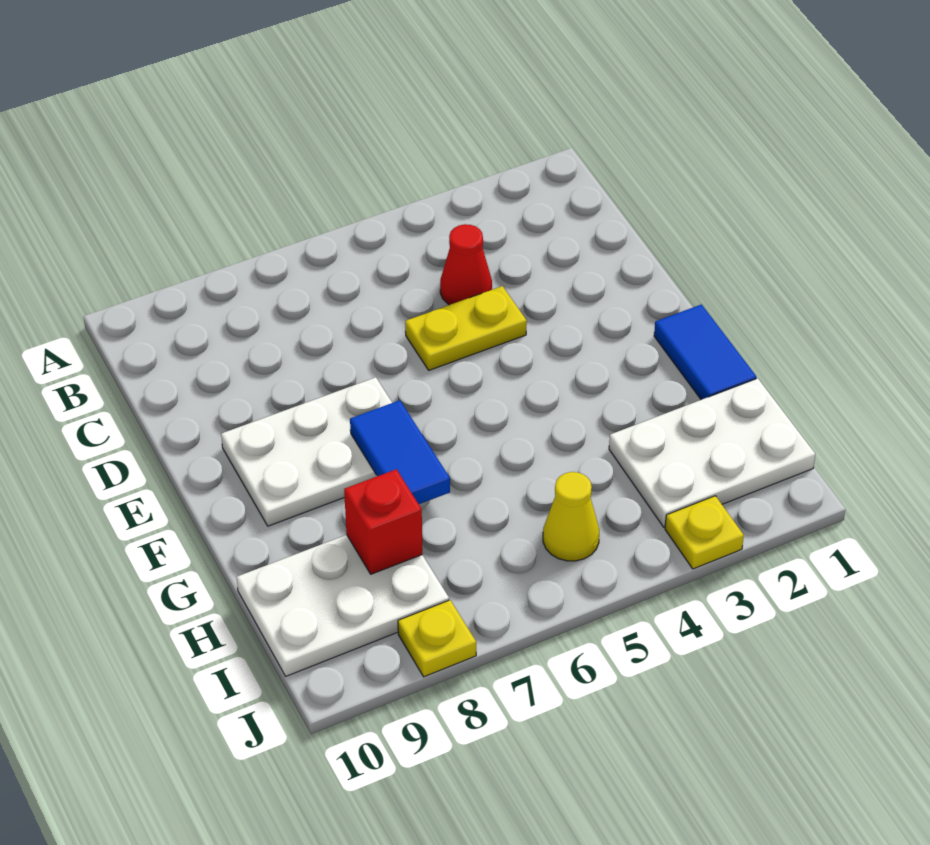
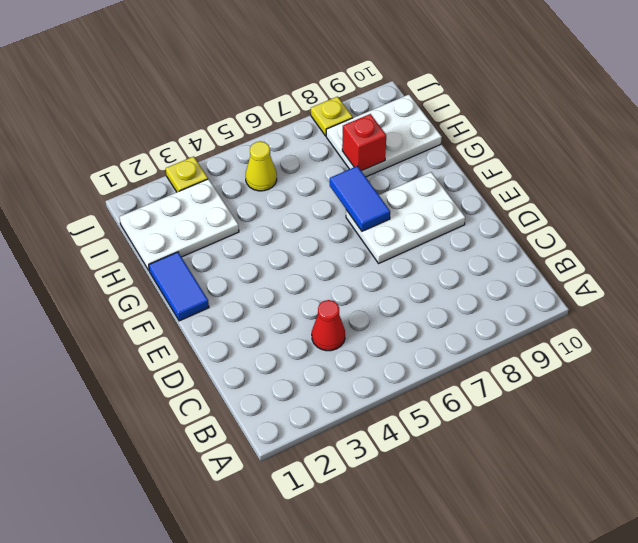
yellow plate D4:D5 level 1 -> none

